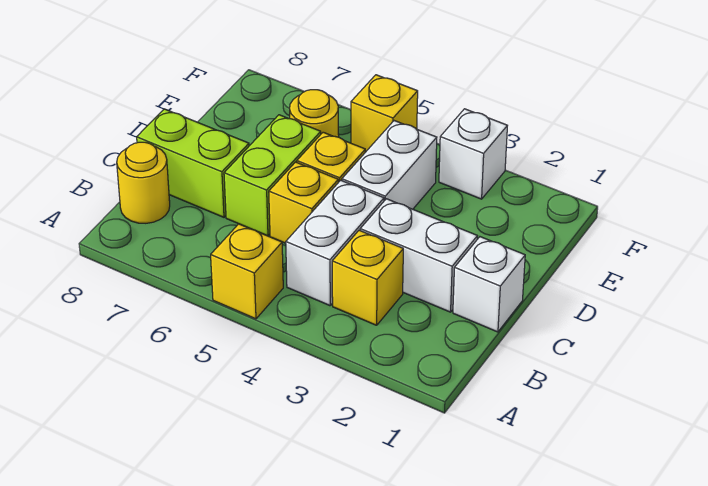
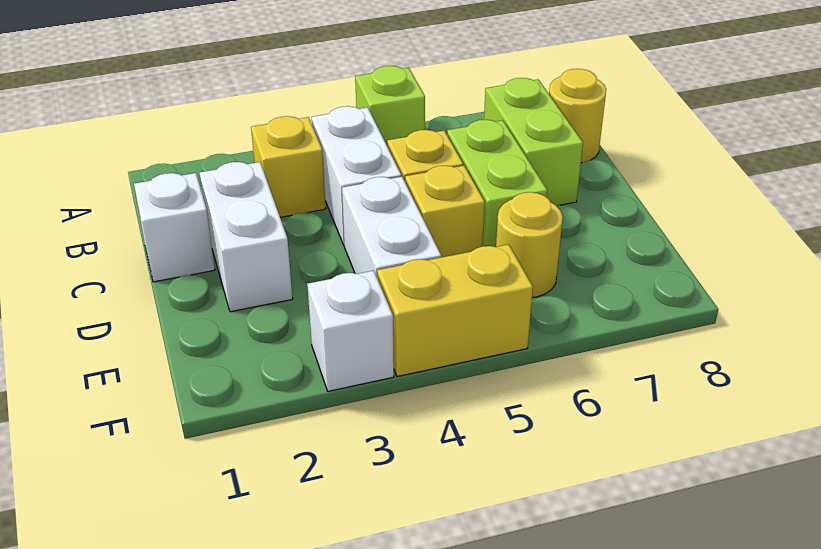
yellow brick A5 level 1 -> lime brick A5 level 1
white brick C2:C3 level 1 -> white brick C2:D2 level 1
lime brick C7:C8 level 1 -> lime brick B7:C7 level 1
yellow brick F5 level 1 -> yellow brick F4:F5 level 1

